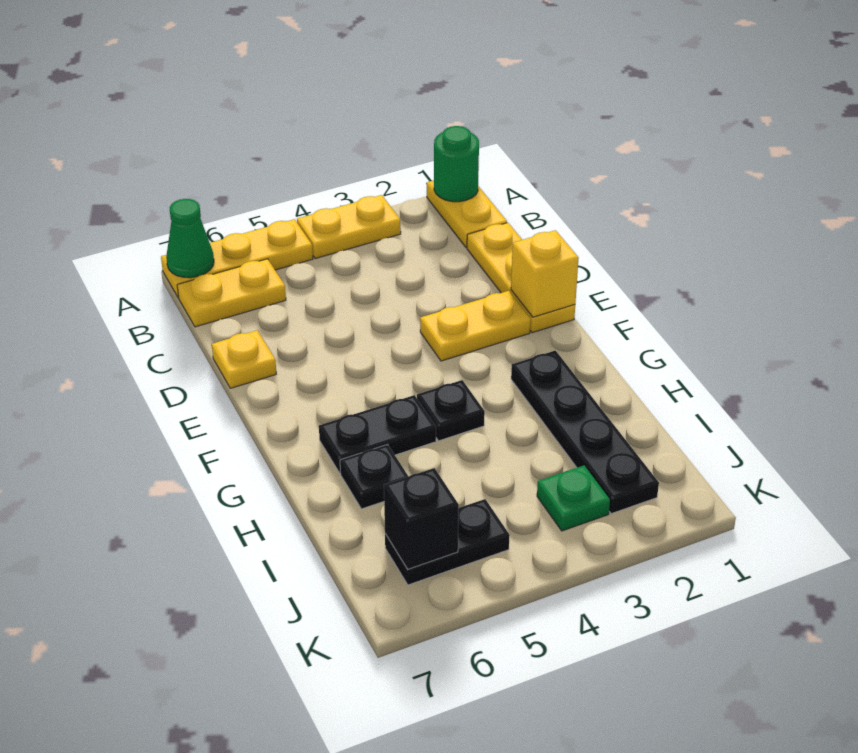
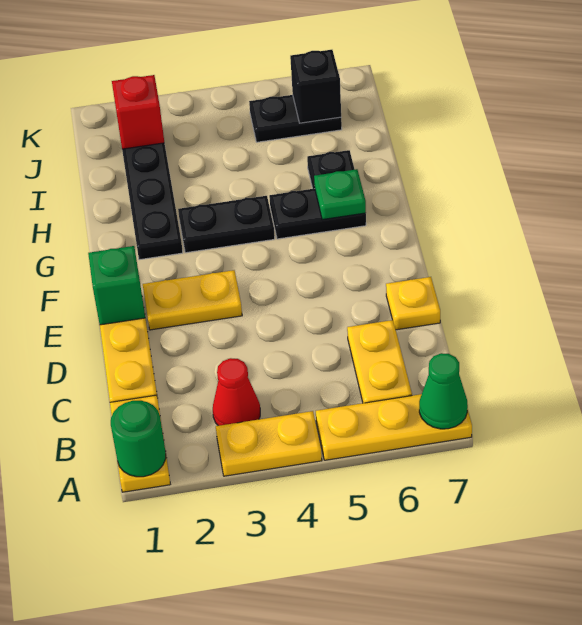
none -> red cone B3 level 1
yellow plate B6:B7 level 1 -> yellow plate B6:C6 level 1
yellow brick E1 level 2 -> green brick E1 level 2
black plate G4 level 1 -> black plate G3:G4 level 1
none -> red brick J2 level 2
green plate J3 level 1 -> green plate G6 level 2

